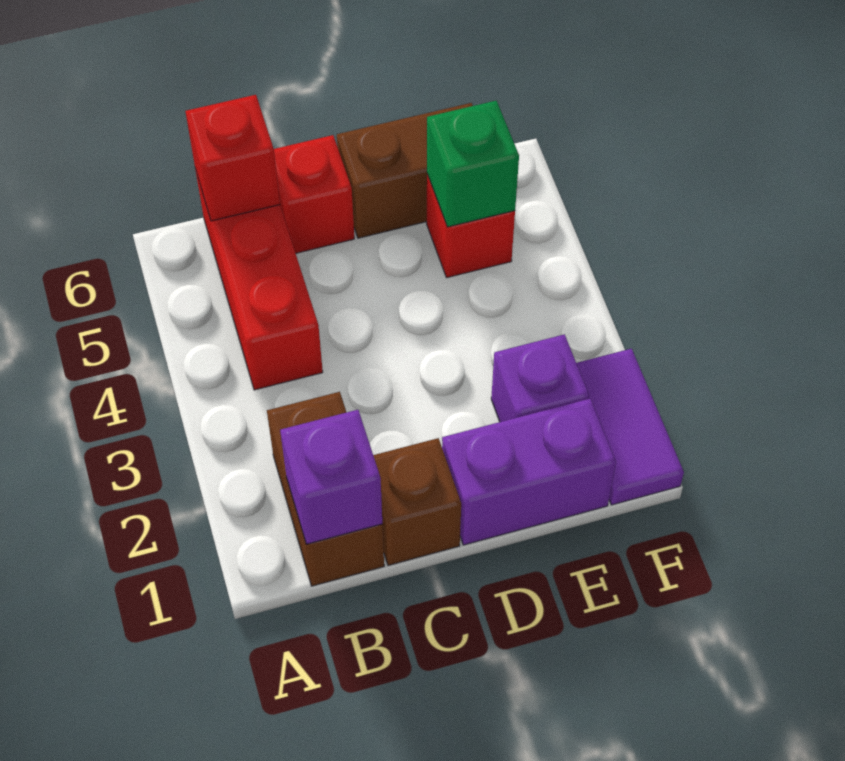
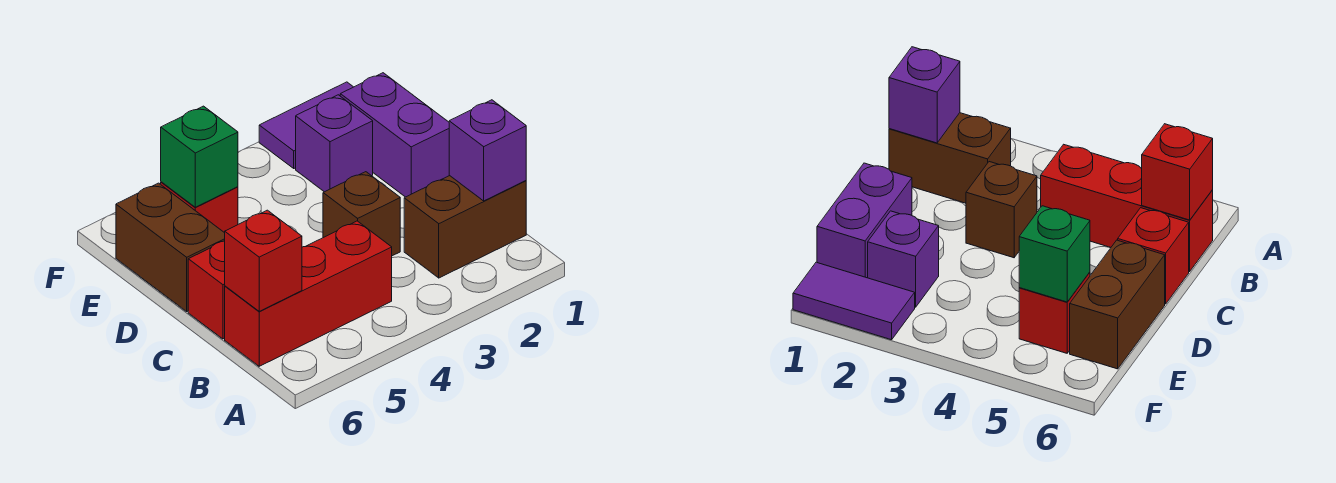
brown brick C1 level 1 -> brown brick C3 level 1

